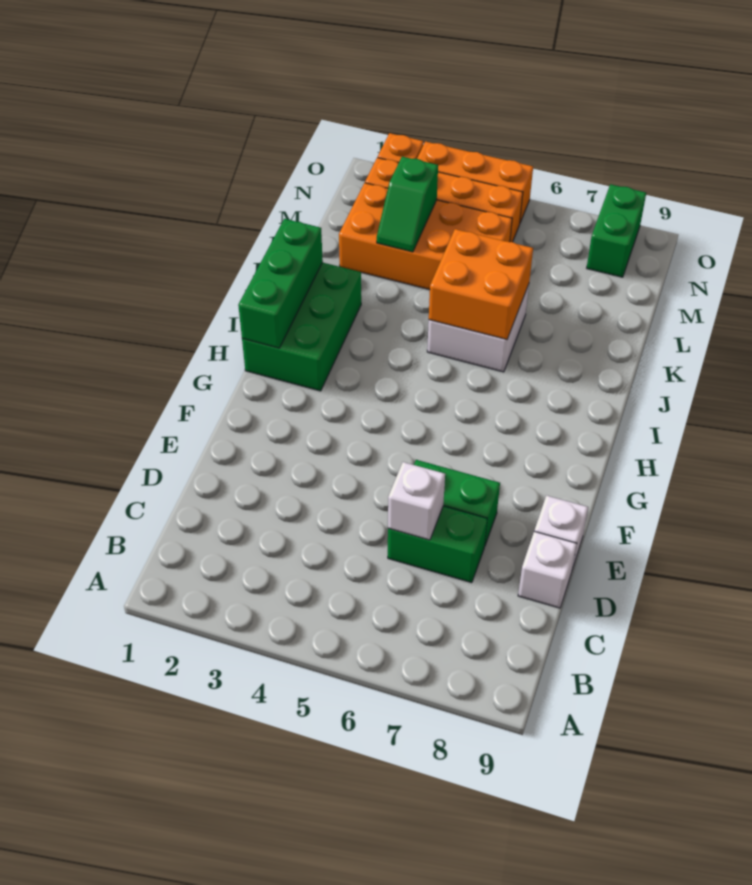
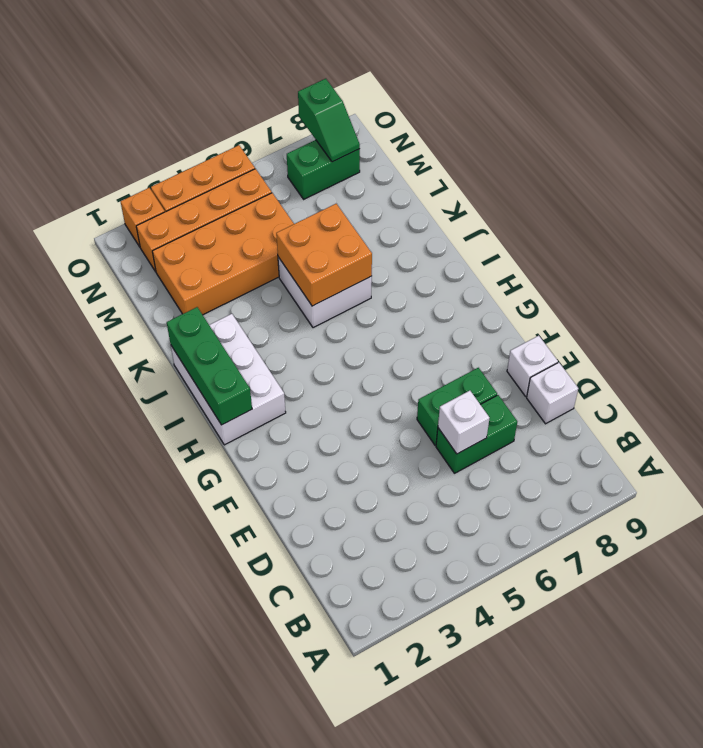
green brick H1:J2 level 1 -> white brick H1:J2 level 1
green slope L3:M3 level 2 top M -> green slope N8:O8 level 2 top O
green brick N8:O8 level 1 -> green brick N7:N8 level 1

